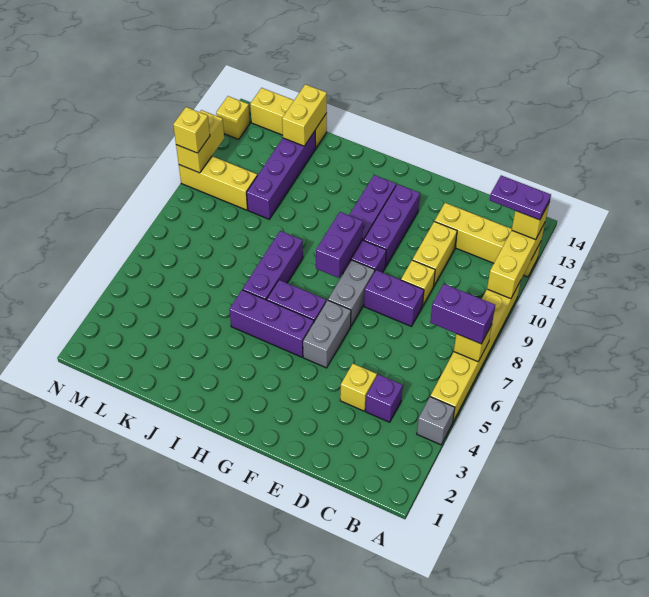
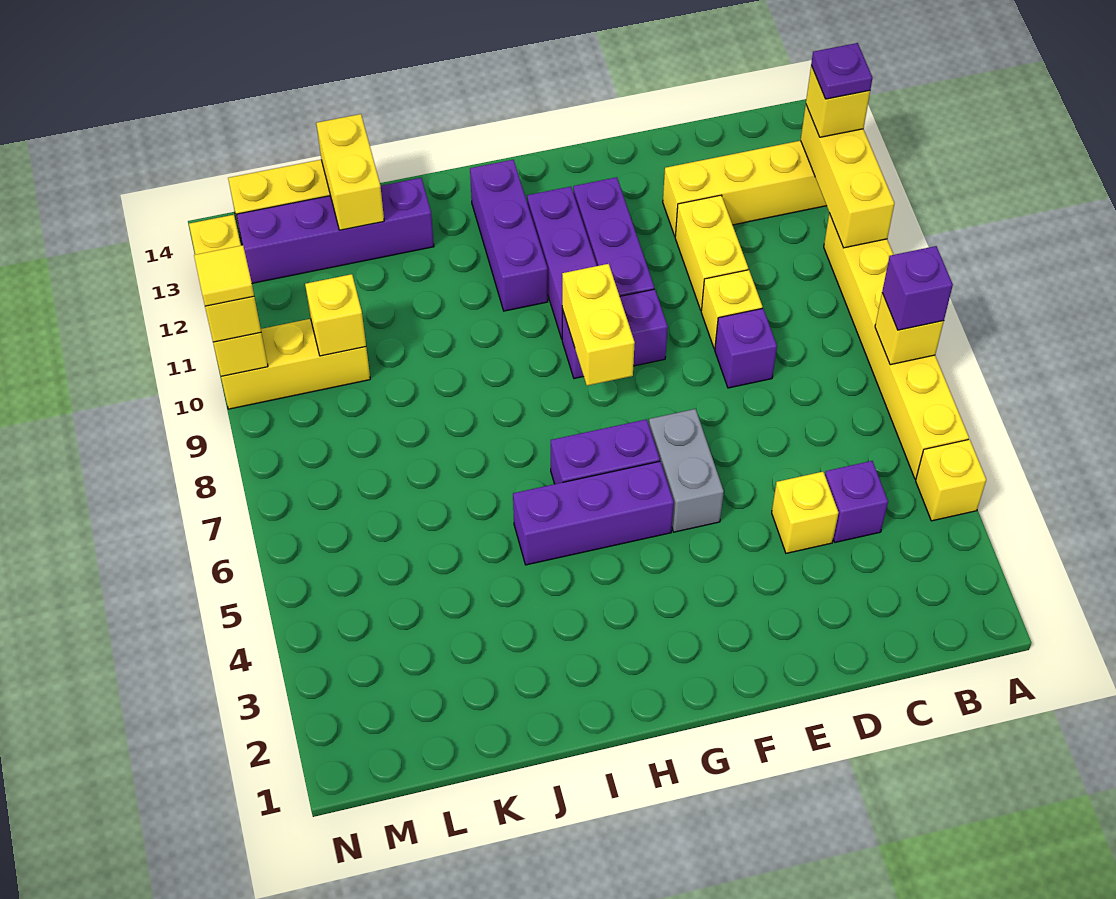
grey brick A4 level 1 -> yellow brick A4 level 1
purple brick A7:B7 level 3 -> purple brick A7 level 3
purple plate A12:B12 level 4 -> purple plate A12 level 4
purple brick D8:E8 level 1 -> purple brick D8 level 1
grey brick F7:F8 level 1 -> none
purple brick G8:G9 level 2 -> yellow brick G8:G9 level 2
purple brick I6:I8 level 1 -> purple brick H11:H13 level 1
purple brick K10:K13 level 1 -> purple brick J13:M13 level 1
none -> yellow brick L10 level 2
none -> yellow tile N10 level 4

